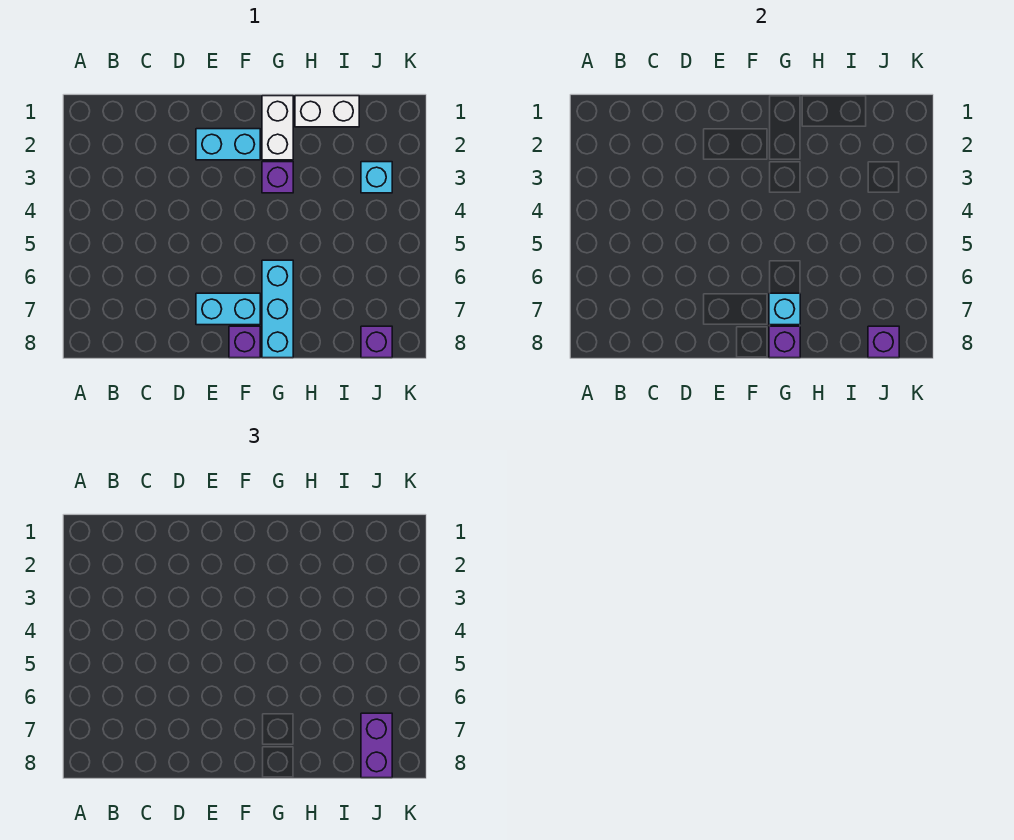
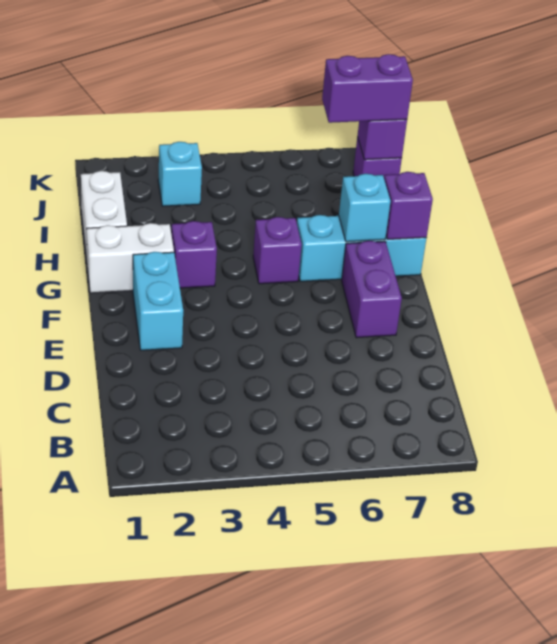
cyan brick E7:F7 level 1 -> purple brick E7:F7 level 1
purple brick F8 level 1 -> purple brick G5 level 1

